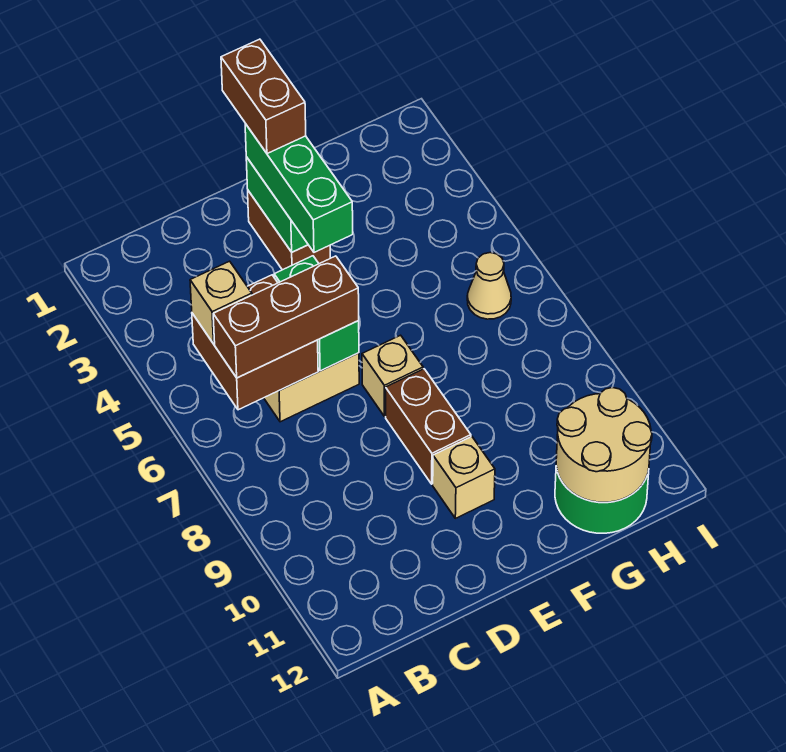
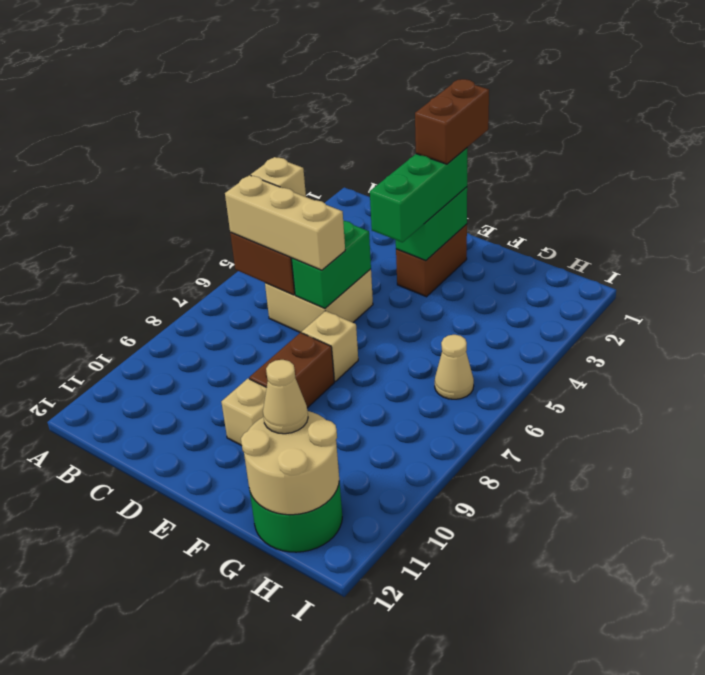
brown brick B6:D6 level 3 -> tan brick B6:D6 level 3
none -> tan cone G11 level 3

